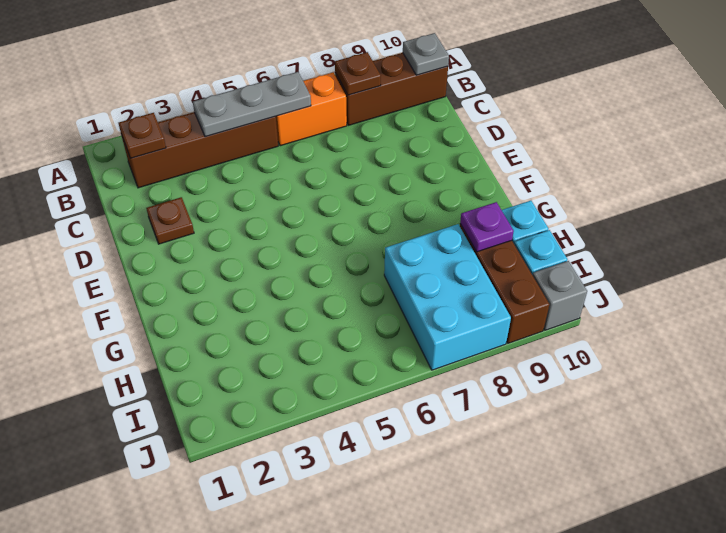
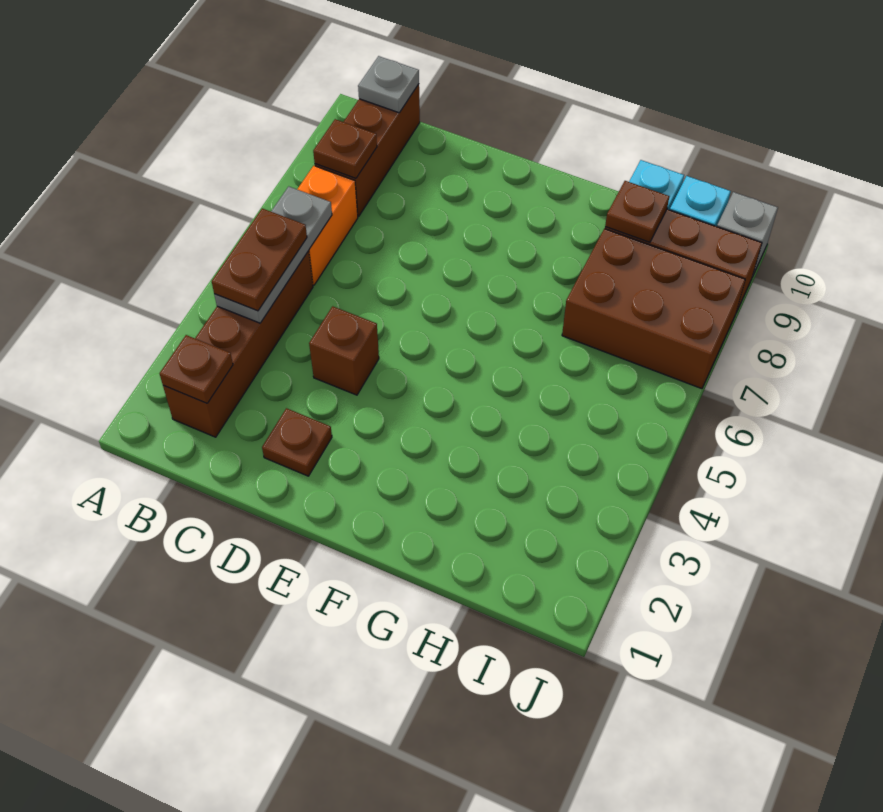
none -> brown plate B4:B5 level 3
none -> brown brick D4 level 1
cyan brick H7:J8 level 1 -> brown brick H7:J8 level 1
purple plate H9 level 2 -> brown plate H9 level 2

